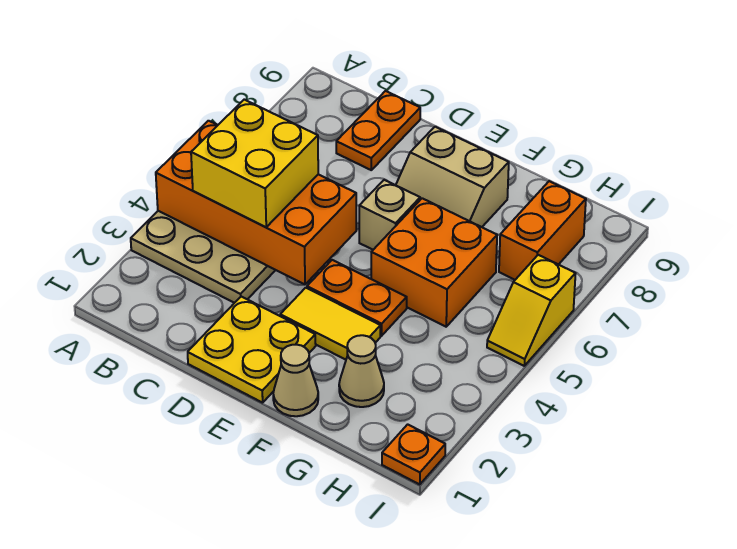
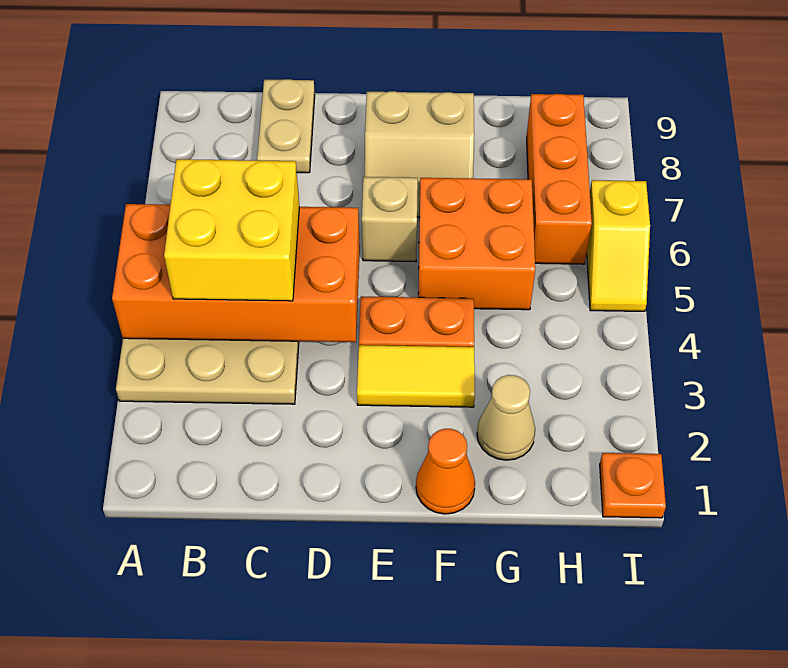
orange plate C8:C9 level 1 -> tan plate C8:C9 level 1
yellow plate D1:E2 level 1 -> none
tan cone F1 level 1 -> orange cone F1 level 1
orange brick H7:H8 level 1 -> orange brick H6:H8 level 1

